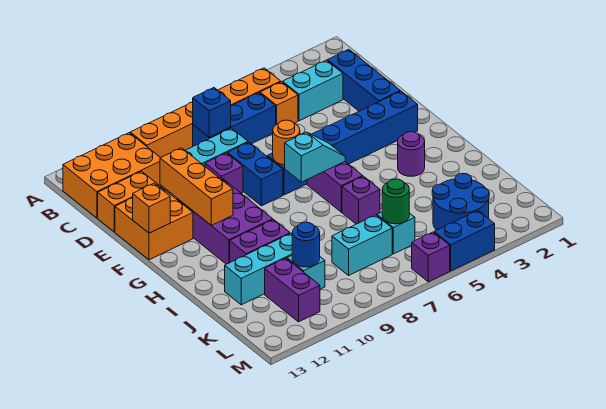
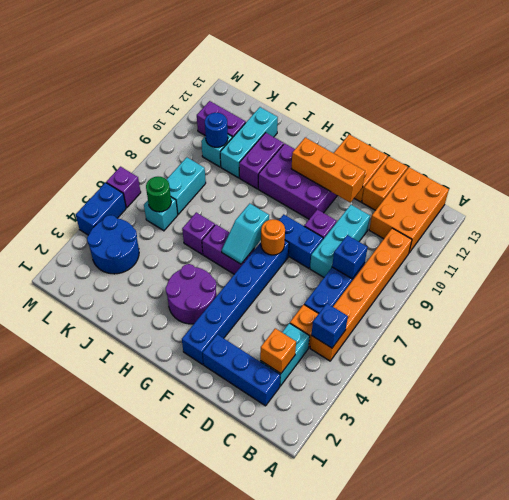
none -> blue brick B5 level 2
orange brick F13 level 2 -> orange brick C3 level 2
purple round brick H3 level 1 -> purple round brick G3:H4 level 1

